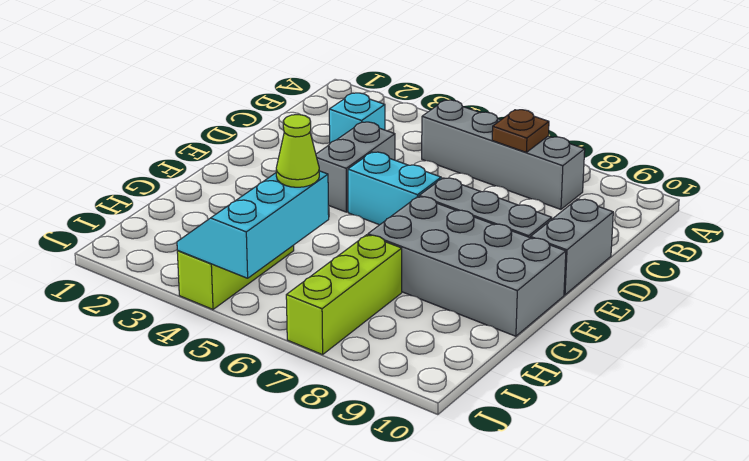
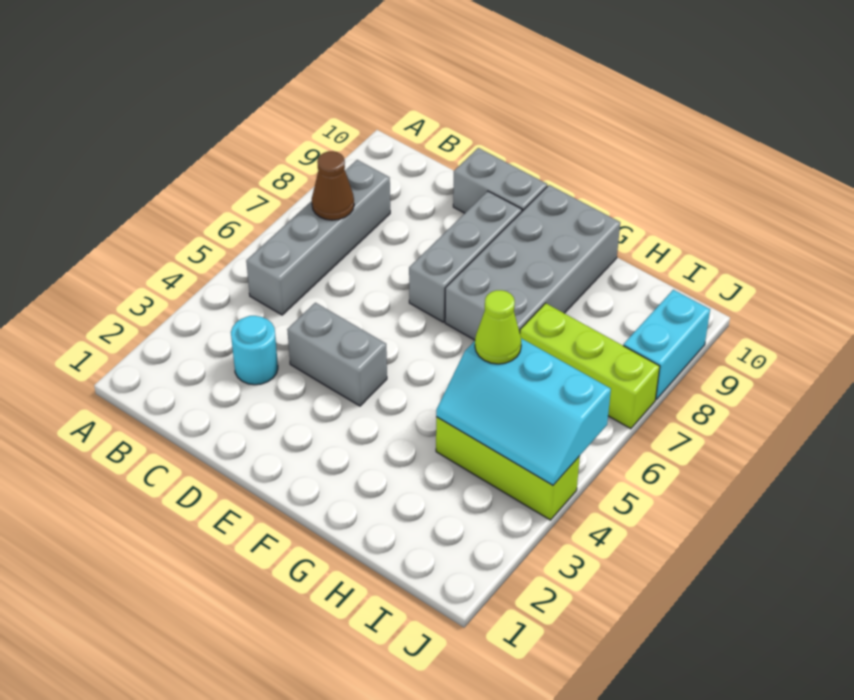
brown plate B7 level 2 -> brown cone B7 level 2
cyan brick C3 level 1 -> cyan round brick C3 level 1
cyan brick E5:E6 level 1 -> cyan brick J8:J9 level 1

